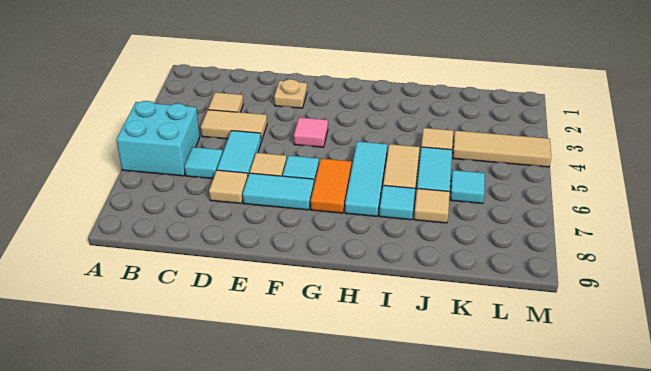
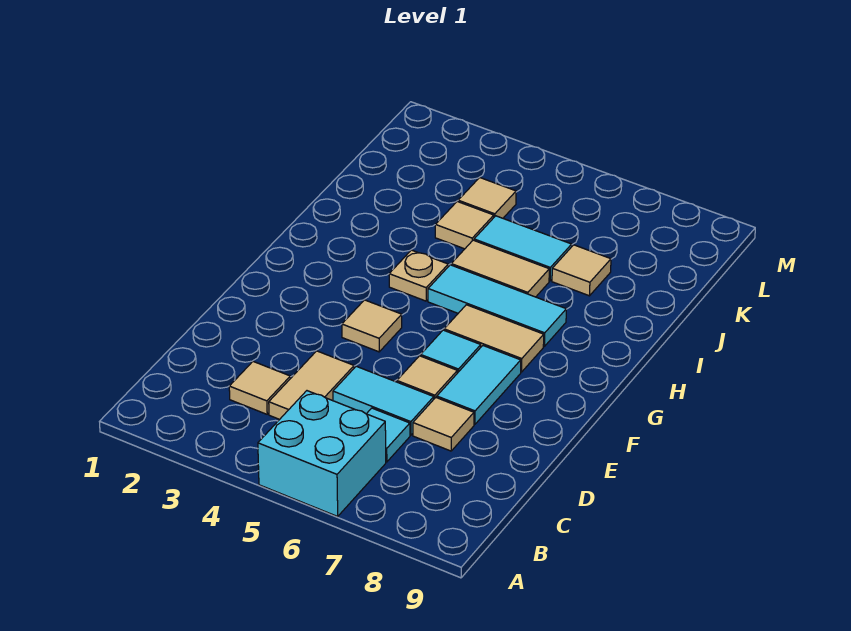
tan plate E2 level 1 -> tan plate H4 level 1
pink tile F4 level 1 -> tan tile F4 level 1
orange tile G6:G7 level 1 -> tan tile G6:G7 level 1
cyan tile I7 level 1 -> none
tan tile K4:M4 level 1 -> tan tile K4 level 1
cyan tile K6 level 1 -> none

